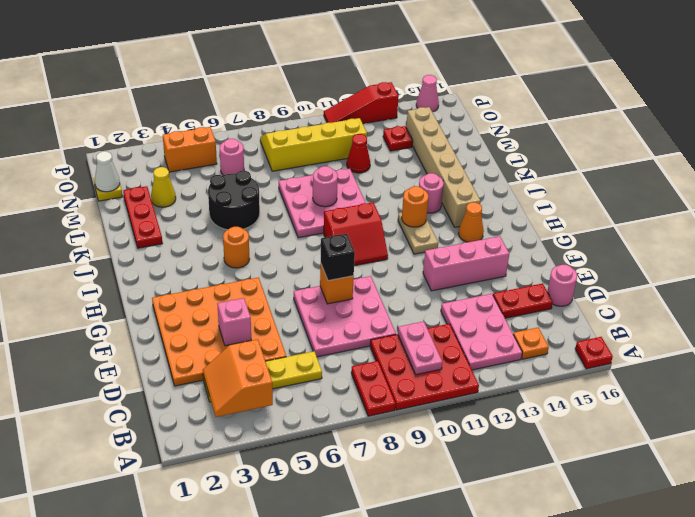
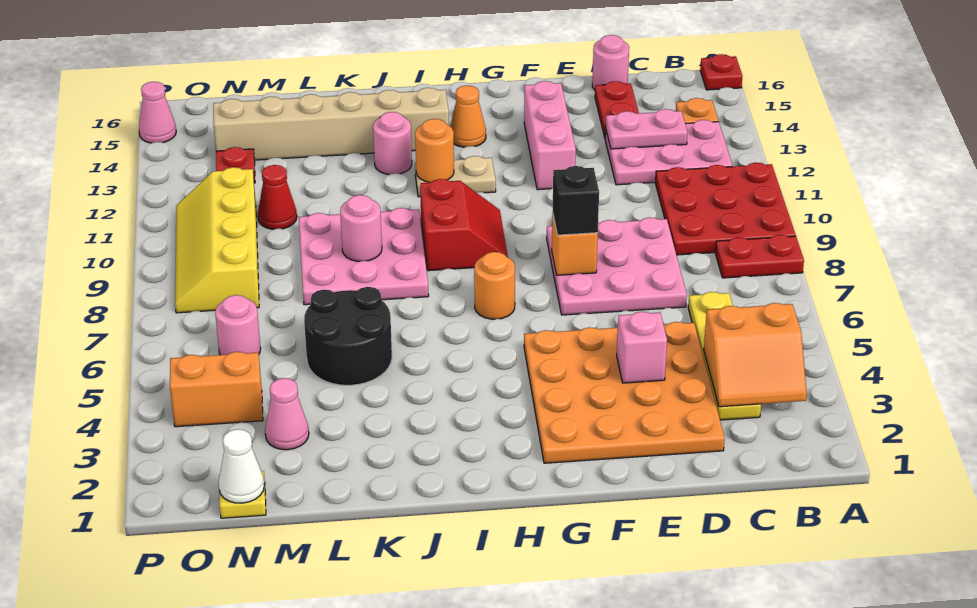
pink plate B10:C10 level 2 -> pink plate C13:D13 level 2
orange round brick I5 level 1 -> orange round brick H7 level 1
red plate K2:M2 level 1 -> none
yellow cone M3 level 1 -> pink cone M3 level 1
orange brick O4:O5 level 1 -> orange brick N4:O4 level 1
red slope P11:P13 level 1 top 13 -> none

